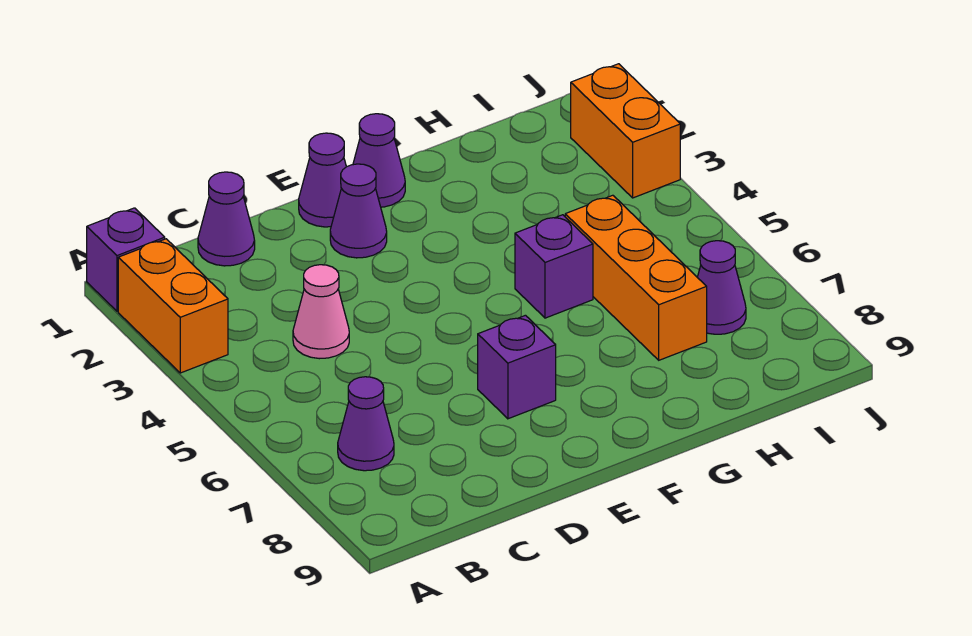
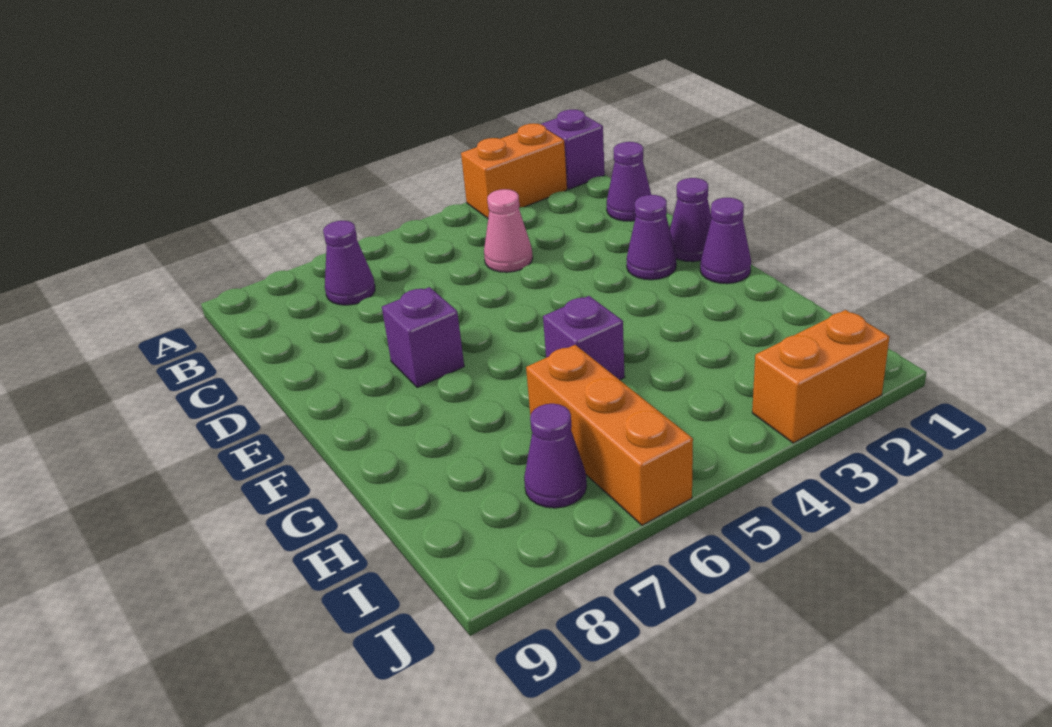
orange brick H5:H7 level 1 -> orange brick H6:J6 level 1

